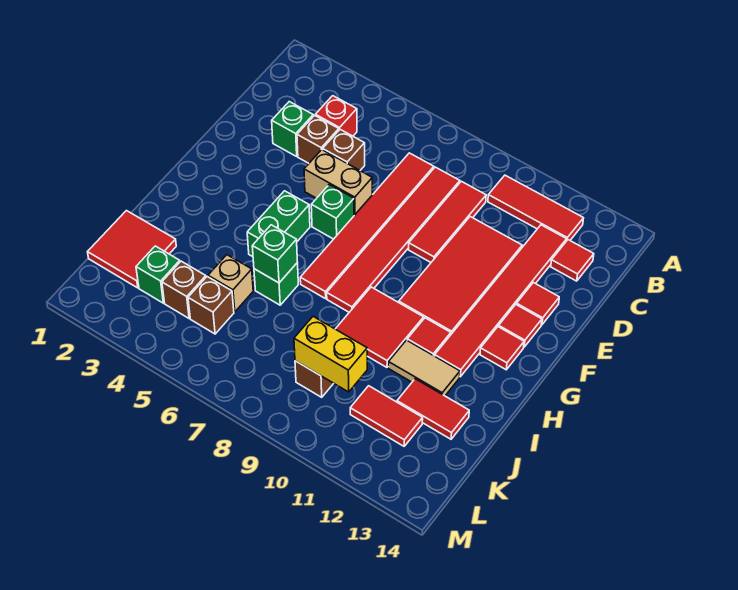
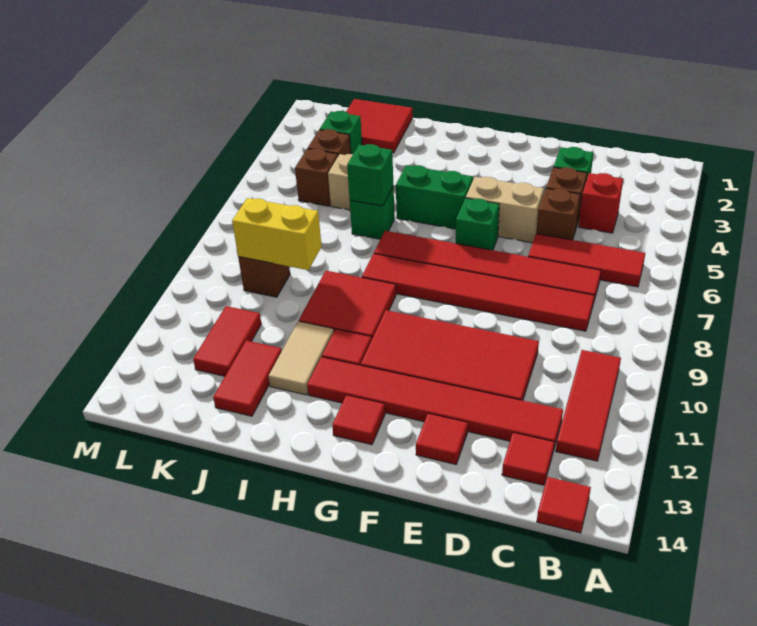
red tile C9:E9 level 1 -> red tile B6:D6 level 1
tan brick E5:E6 level 1 -> tan brick E5:F5 level 1
red tile F13 level 1 -> red tile B14 level 1
yellow brick K9:K10 level 2 -> yellow brick J9:K9 level 2

